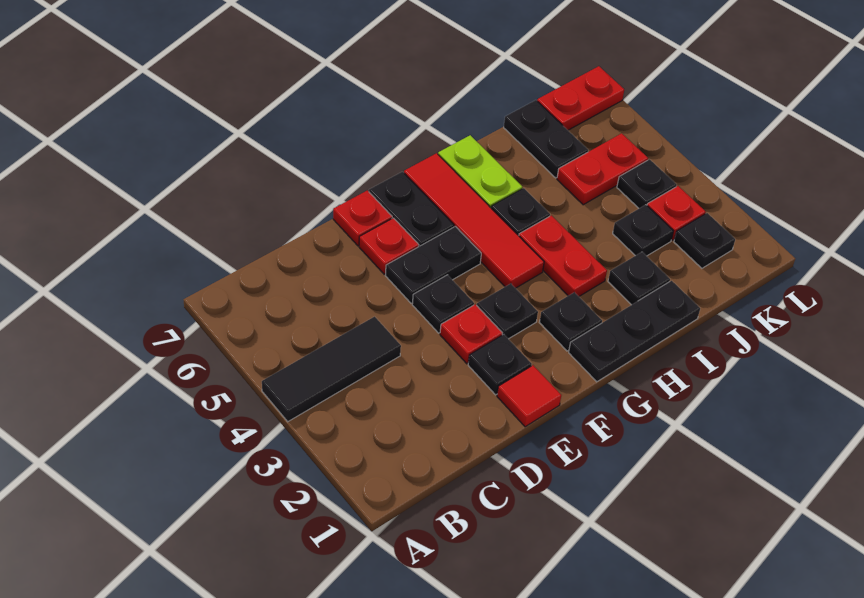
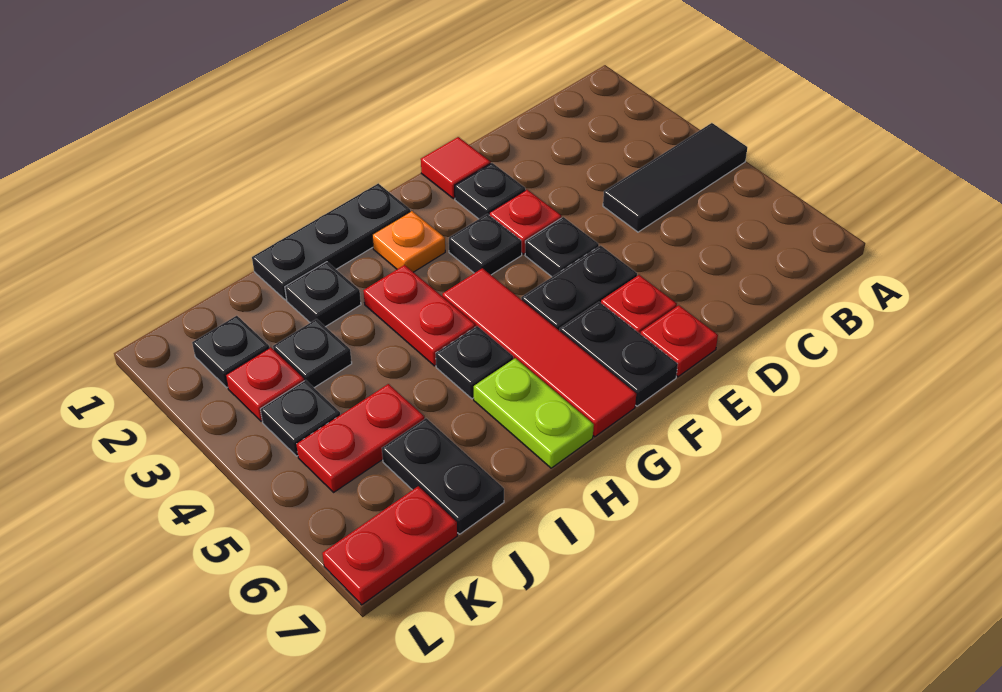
black plate G2 level 1 -> orange plate G2 level 1

